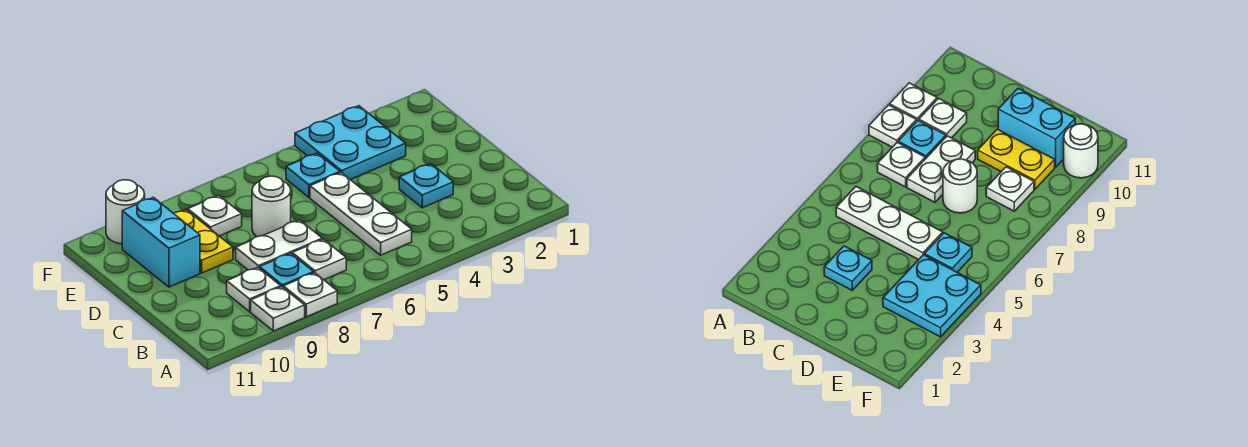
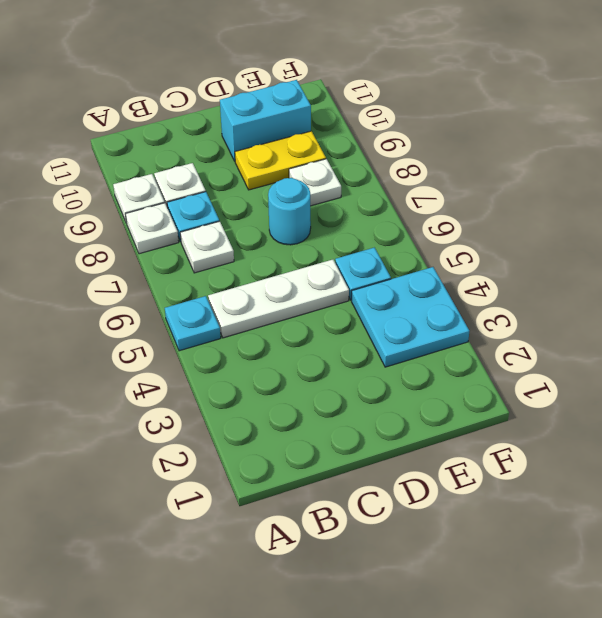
cyan plate C3 level 1 -> cyan plate A5 level 1
white plate C7:C8 level 1 -> none
white round brick D7 level 1 -> cyan round brick D7 level 1
white round brick F10 level 1 -> none

